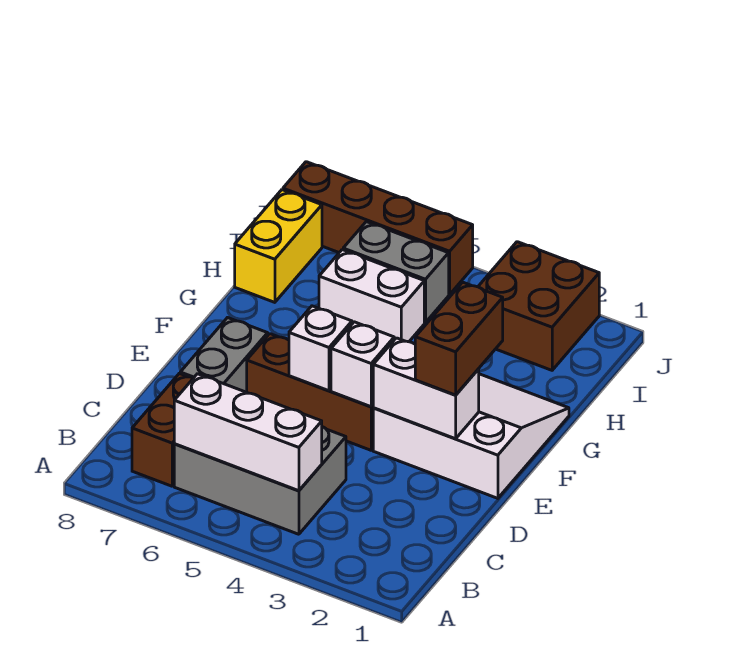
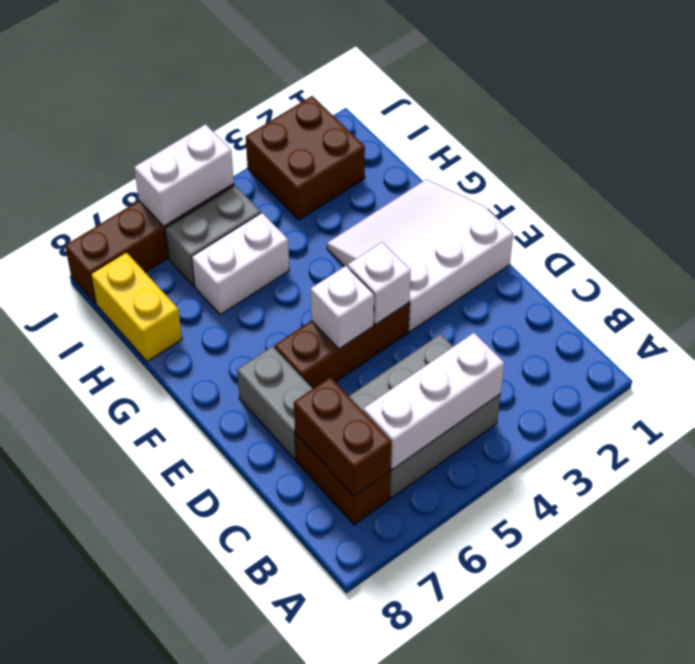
white brick E2:E3 level 2 -> white brick J5:J6 level 2
brown brick E2:F2 level 3 -> brown brick B7:C7 level 2

